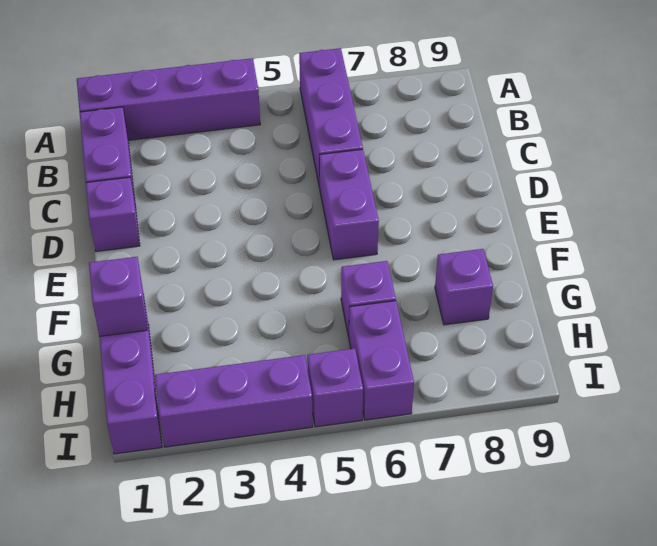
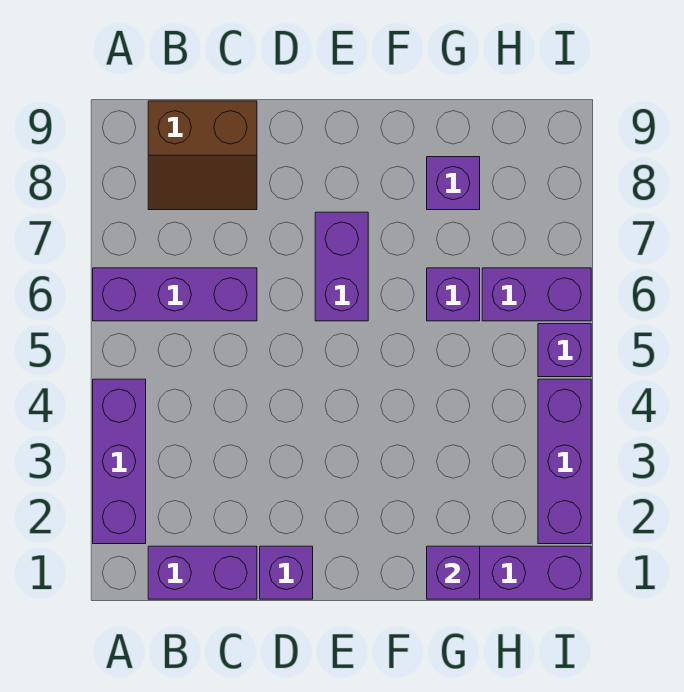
purple brick A1:A4 level 1 -> purple brick A2:A4 level 1
none -> brown slope B8:C9 level 1 top 9
purple brick D6:E6 level 1 -> purple brick E6:E7 level 1

